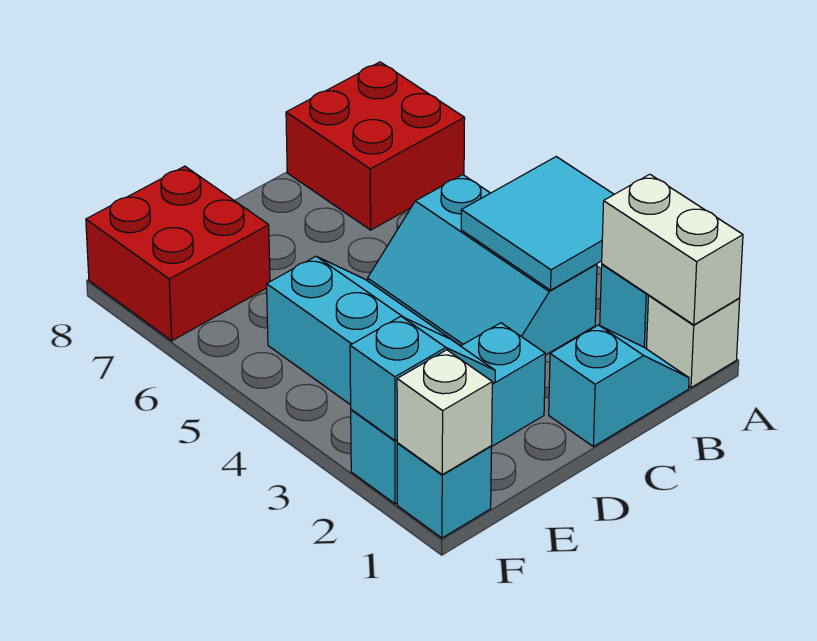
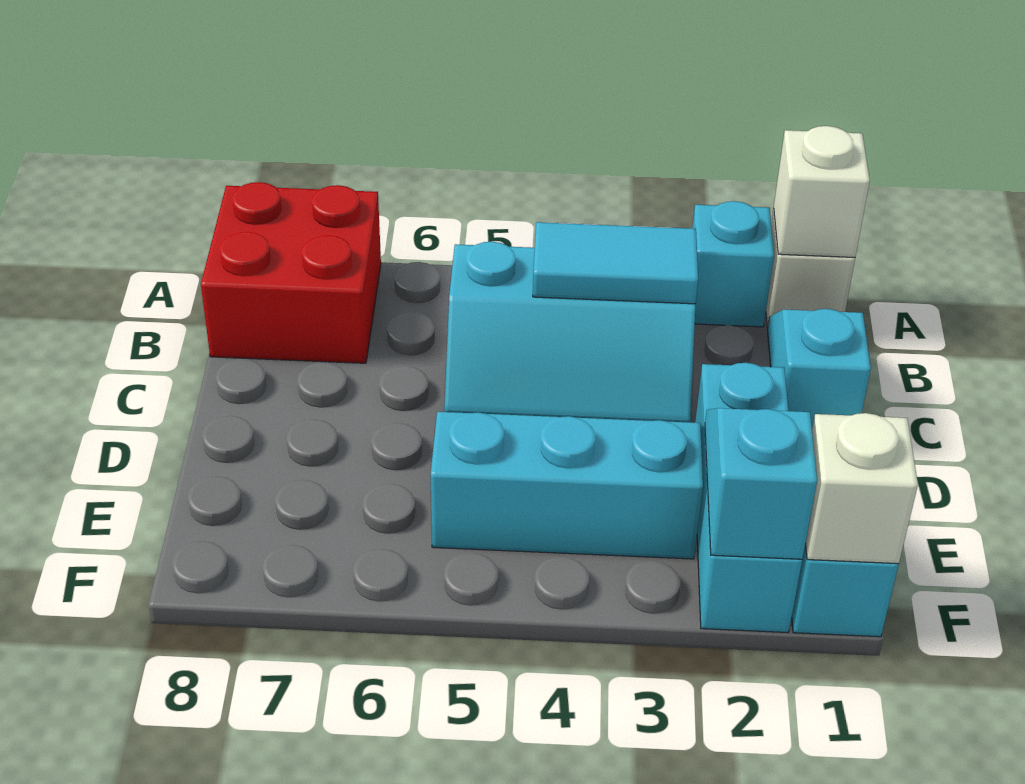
white brick A1:A2 level 2 -> white brick A1 level 2
cyan tile A3:B4 level 2 -> cyan tile B3:B4 level 2
red brick E7:F8 level 1 -> none

